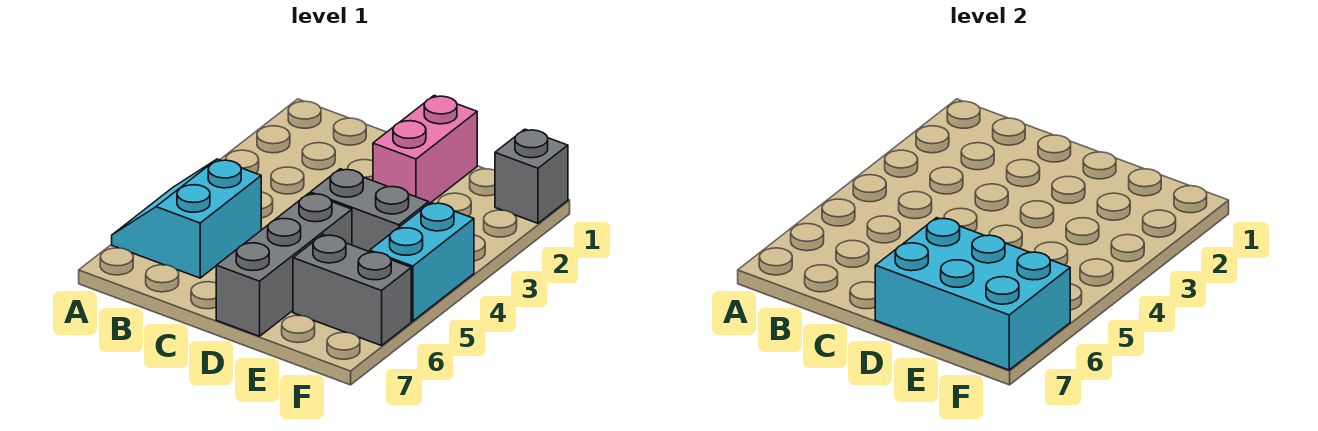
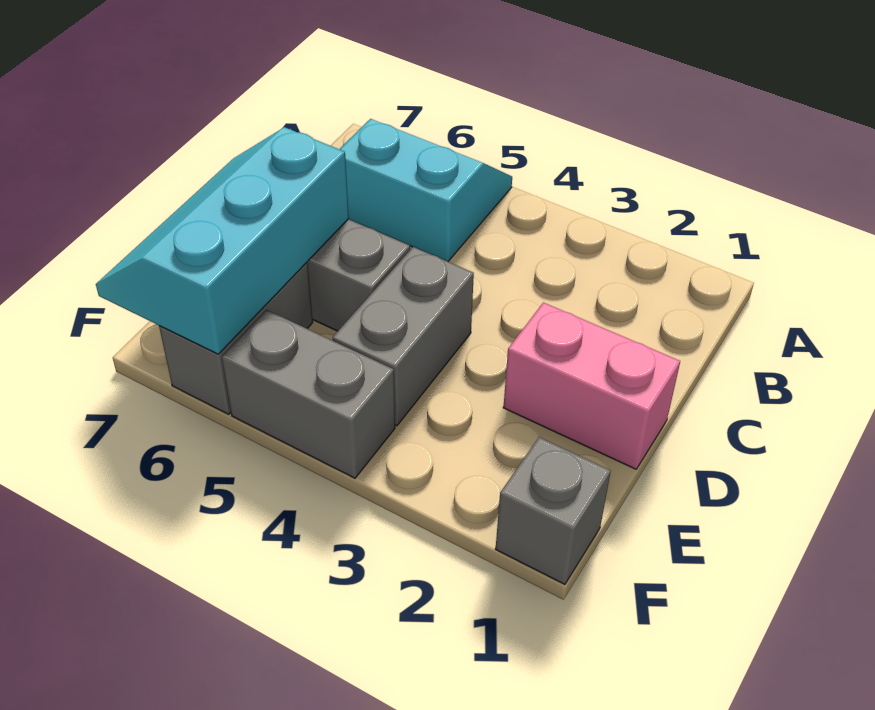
cyan brick D6:F7 level 2 -> cyan slope D6:F7 level 2 top 6
cyan brick F4:F5 level 1 -> grey brick F4:F5 level 1

